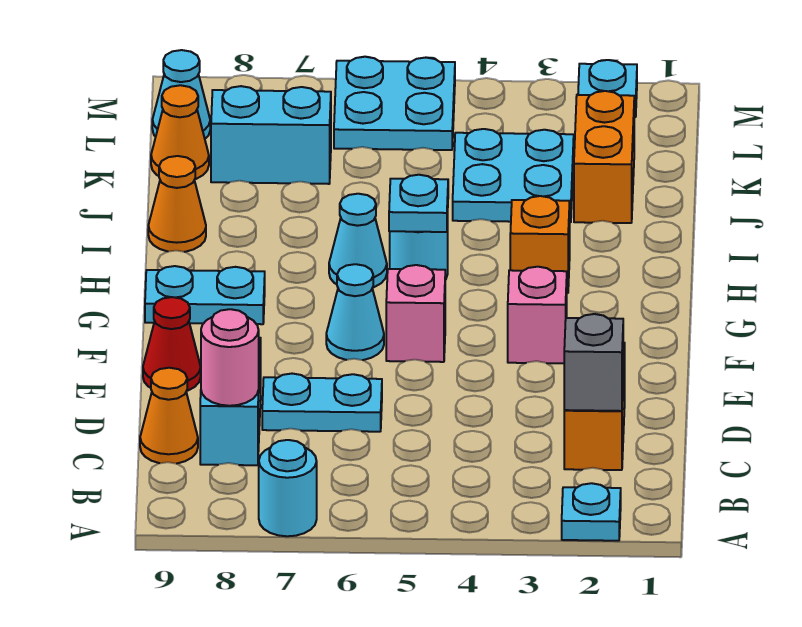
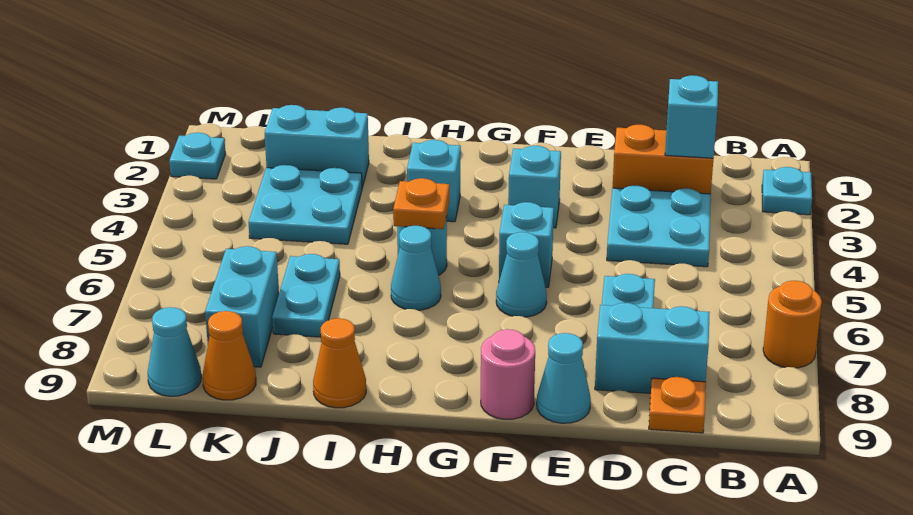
cyan round brick A7 level 1 -> orange round brick A7 level 1
grey brick C2 level 2 -> cyan brick C2 level 2
pink round brick C8 level 2 -> pink round brick F9 level 1
orange cone C9 level 1 -> orange plate C9 level 1
red cone E9 level 1 -> cyan cone E9 level 1
pink brick F3 level 1 -> cyan brick F3 level 1
pink brick F5 level 1 -> cyan brick F5 level 1
cyan plate G8:G9 level 1 -> cyan plate J6:J7 level 1
orange brick H3 level 1 -> cyan brick H3 level 1
cyan plate H5 level 2 -> orange plate H5 level 2
orange brick J2:K2 level 1 -> cyan brick J2:K2 level 1
cyan plate L5:M6 level 1 -> cyan plate C3:D4 level 1

